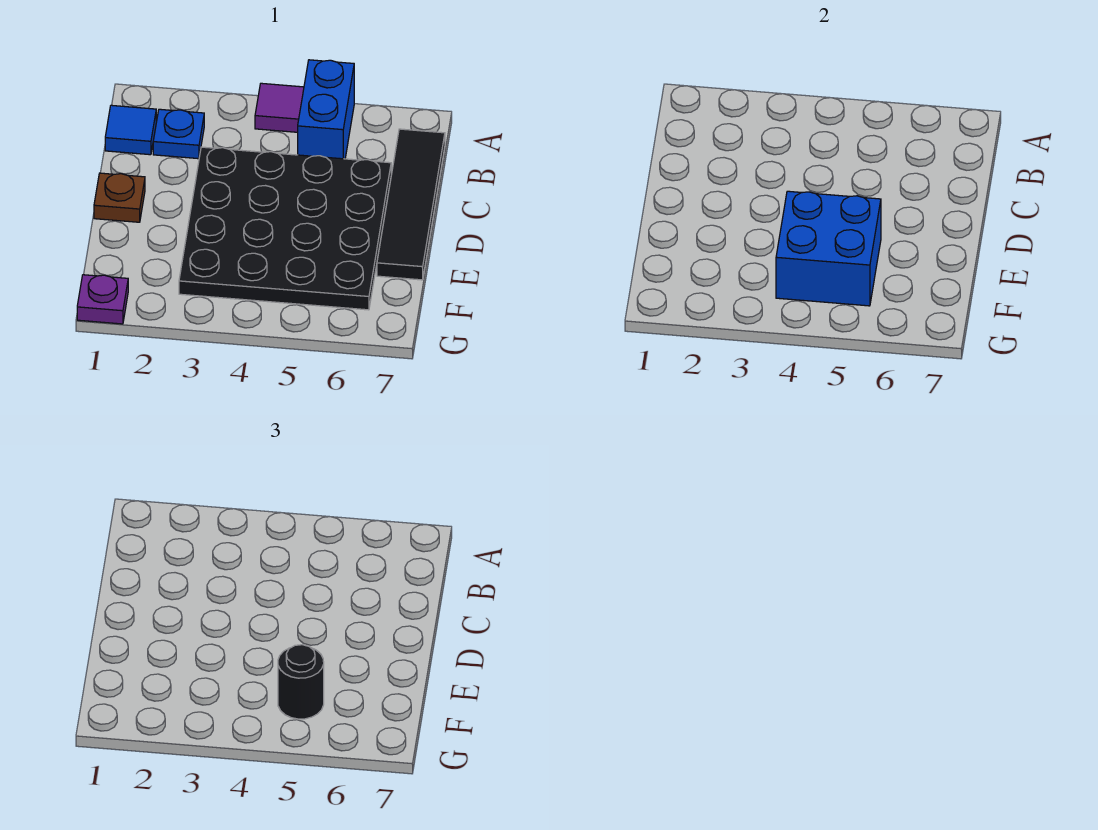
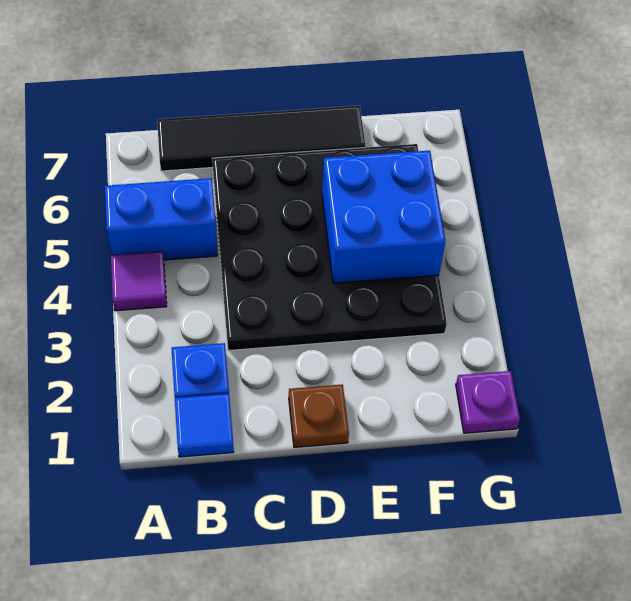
black round brick F5 level 3 -> none

